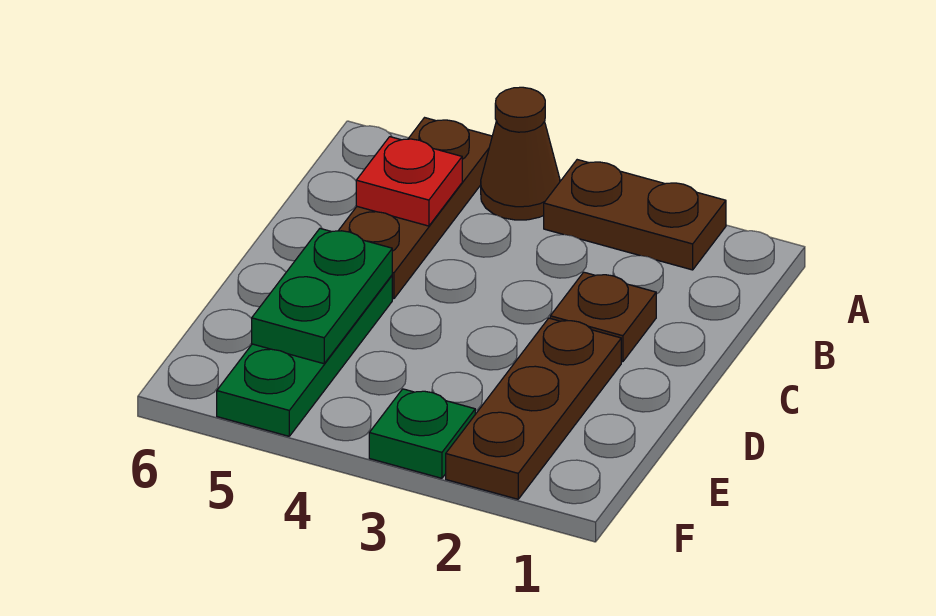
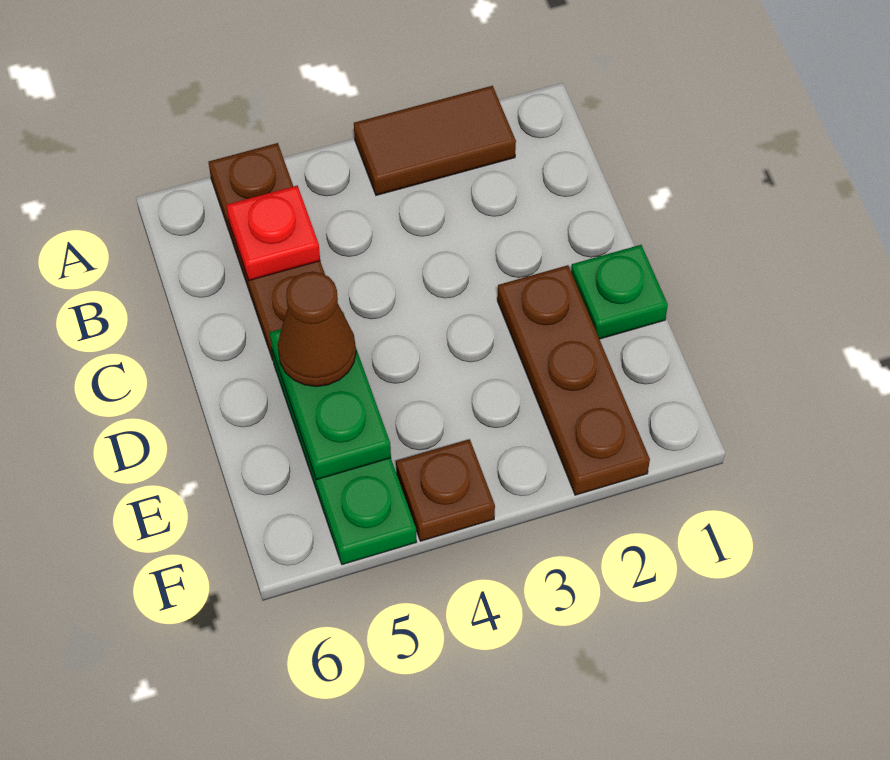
brown plate A2:A3 level 1 -> brown tile A2:A3 level 1
brown cone A4 level 1 -> brown cone D5 level 3
brown plate C2 level 1 -> brown plate F4 level 1
green plate F3 level 1 -> green plate D1 level 1

